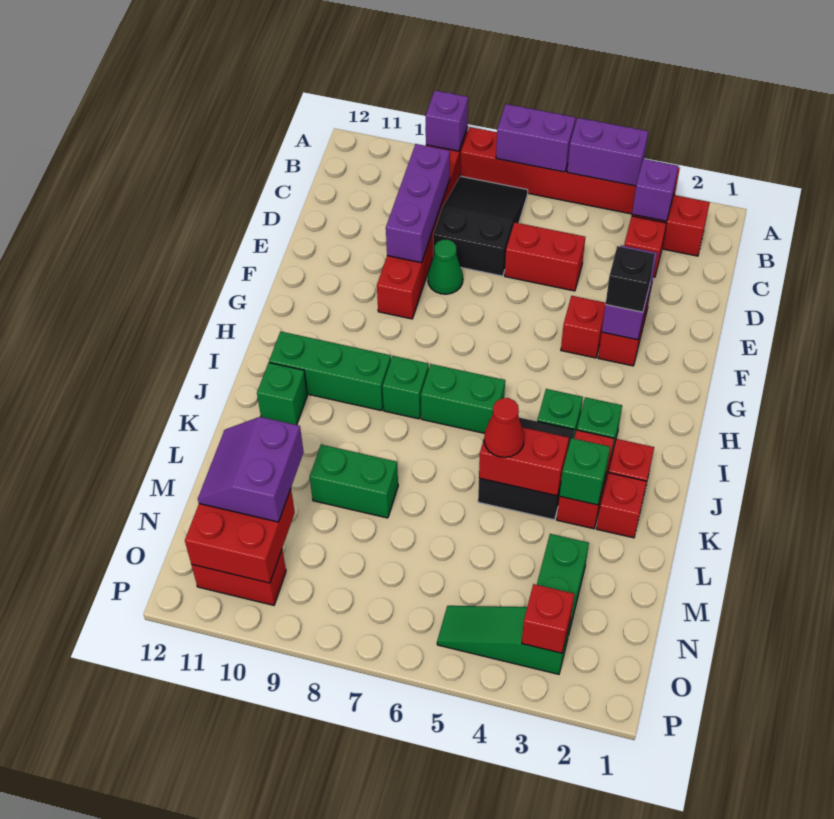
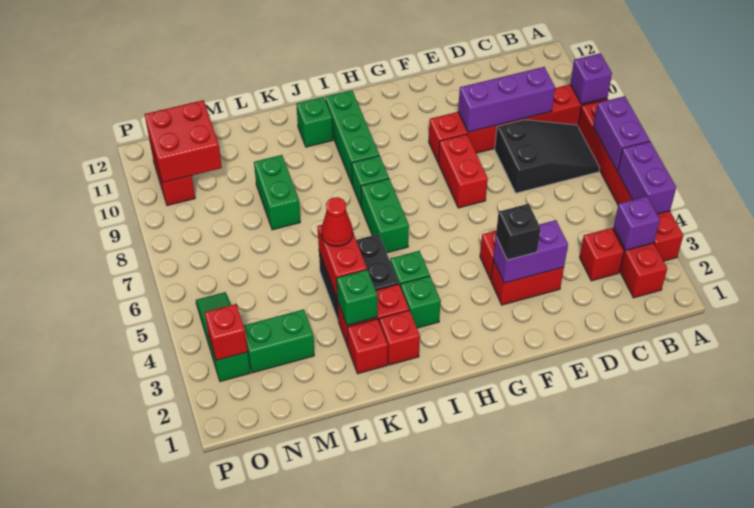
red brick D5:D6 level 1 -> red brick F7:F8 level 1
green cone E8 level 1 -> none
purple slope M10:N11 level 3 top 10 -> none

